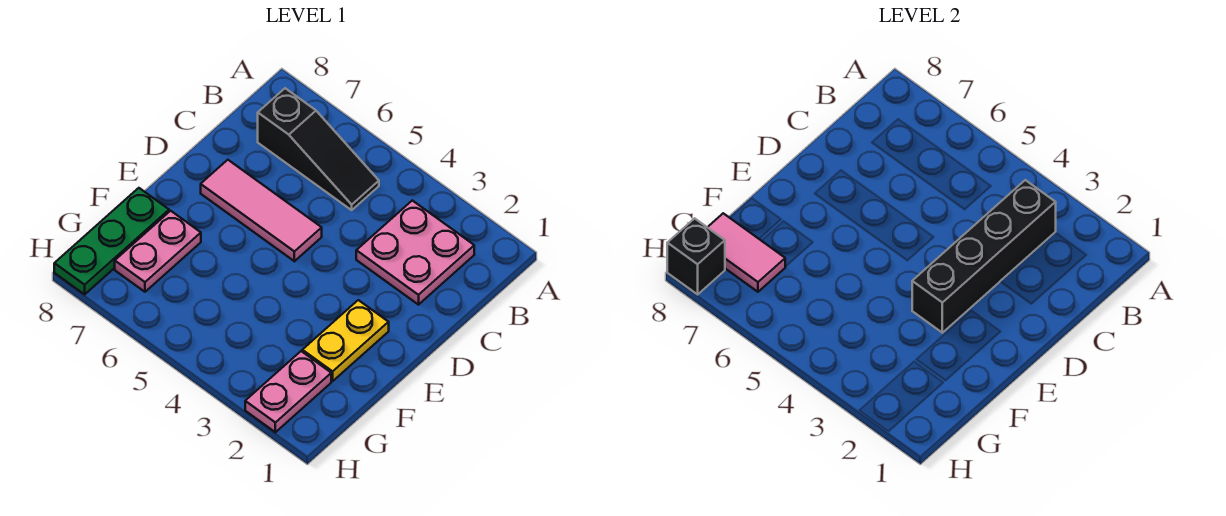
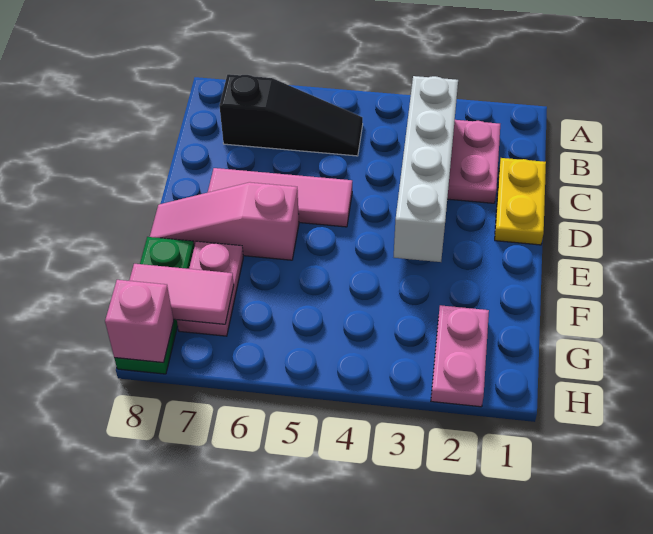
black brick B3:E3 level 2 -> white brick B3:E3 level 2
yellow plate E2:F2 level 1 -> yellow plate C1:D1 level 1
none -> pink slope E6:E8 level 1 top 6
black brick H8 level 2 -> pink brick H8 level 2

